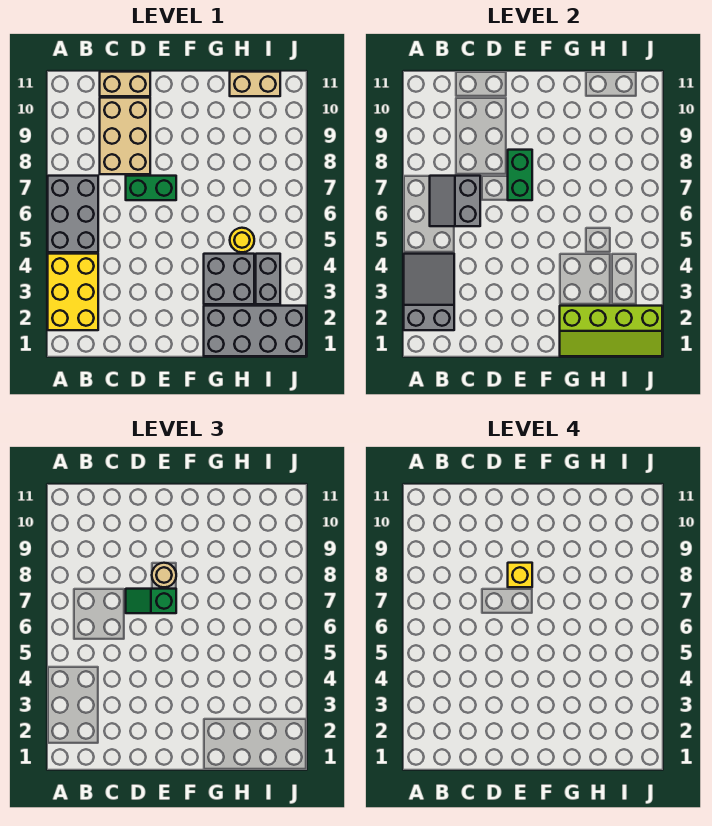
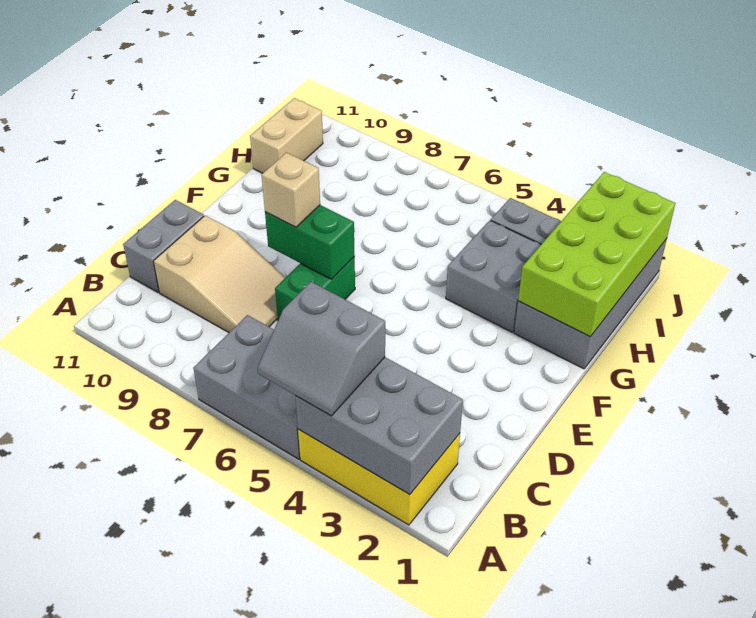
grey slope A2:B4 level 2 top 2 -> grey brick A2:B4 level 2
grey slope B6:C7 level 2 top C -> grey slope A4:B5 level 3 top B
tan brick C8:D10 level 1 -> tan slope C8:D10 level 1 top 10
tan brick C11:D11 level 1 -> grey brick C11:D11 level 1
green slope D7:E7 level 3 top E -> none
tan round brick E8 level 3 -> tan brick E8 level 3
yellow brick E8 level 4 -> none
lime slope G1:J2 level 2 top 2 -> lime brick G1:J2 level 2
yellow round brick H5 level 1 -> none

